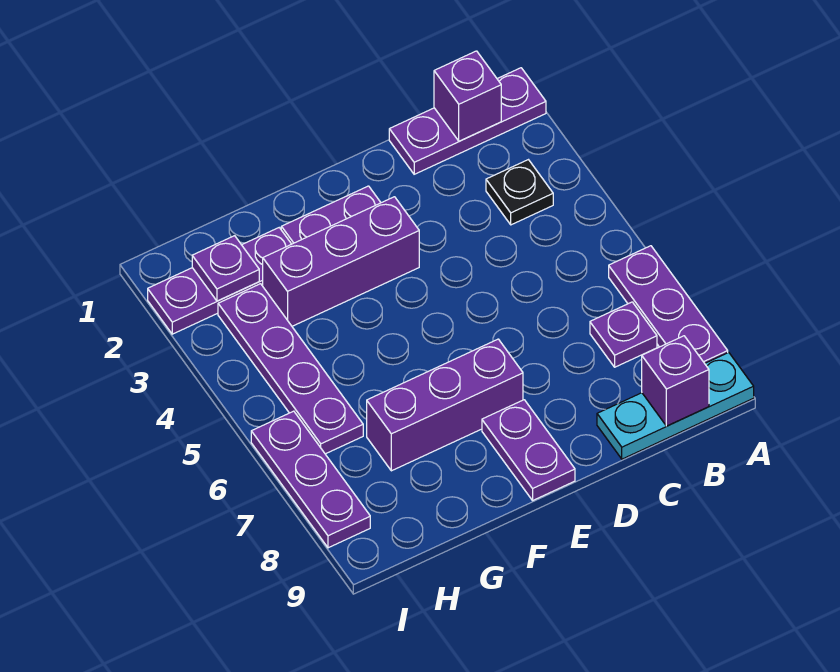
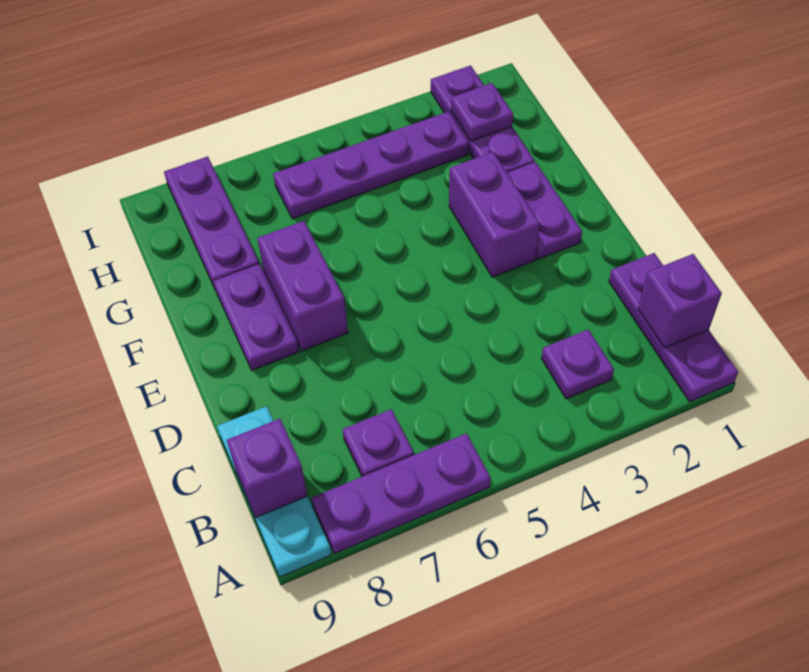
black plate B3 level 1 -> purple plate B3 level 1
purple brick E3:G3 level 1 -> purple brick E3:F3 level 1
purple brick E7:G7 level 1 -> purple brick E7:F7 level 1
purple plate E8:E9 level 1 -> purple plate E8:F8 level 1
purple plate I6:I8 level 1 -> purple plate G8:I8 level 1

